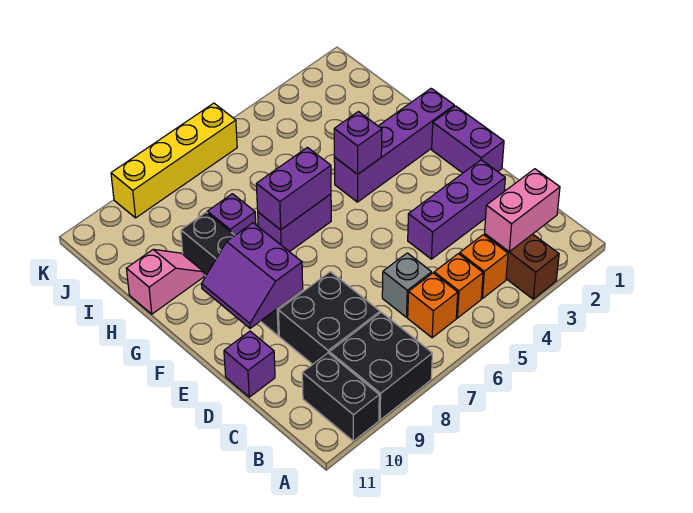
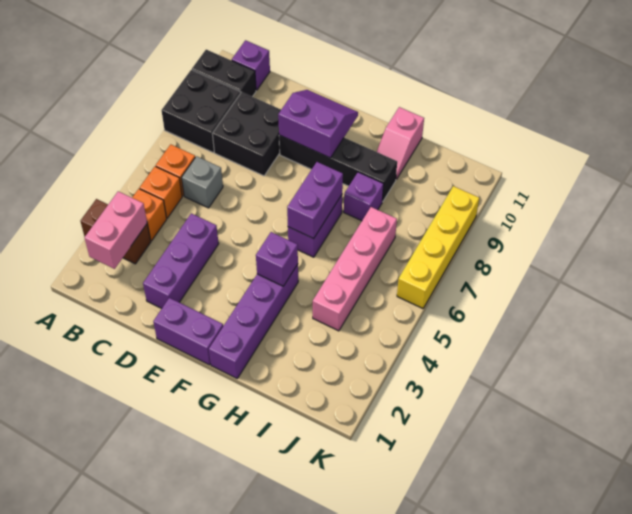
purple brick D11 level 1 -> purple brick B11 level 1
none -> pink brick I4:I7 level 1

